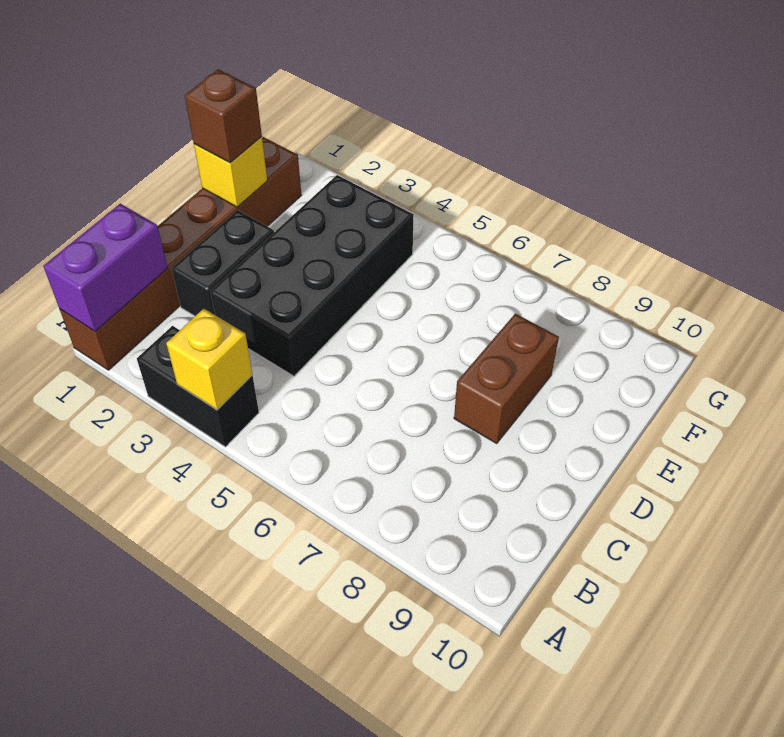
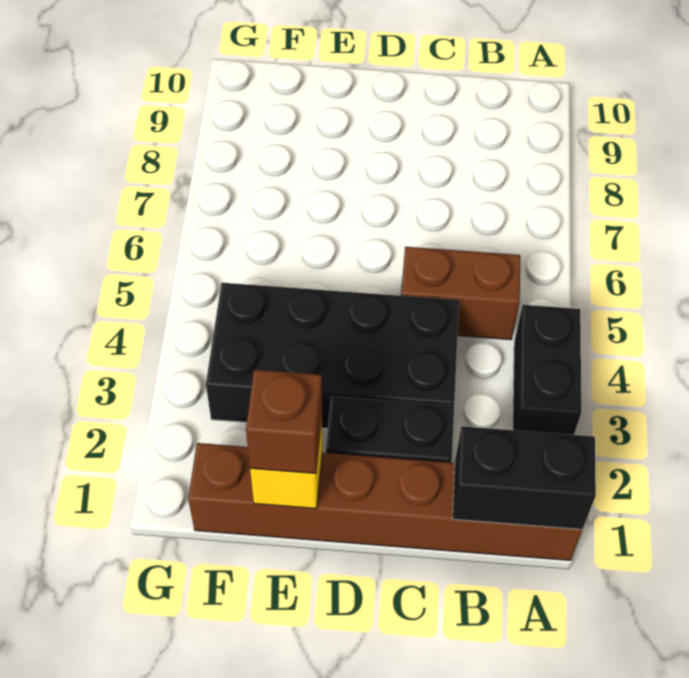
purple brick A1:B1 level 2 -> black brick A1:B1 level 2
yellow brick A4 level 2 -> none
brown brick D8:E8 level 1 -> brown brick B5:C5 level 1

